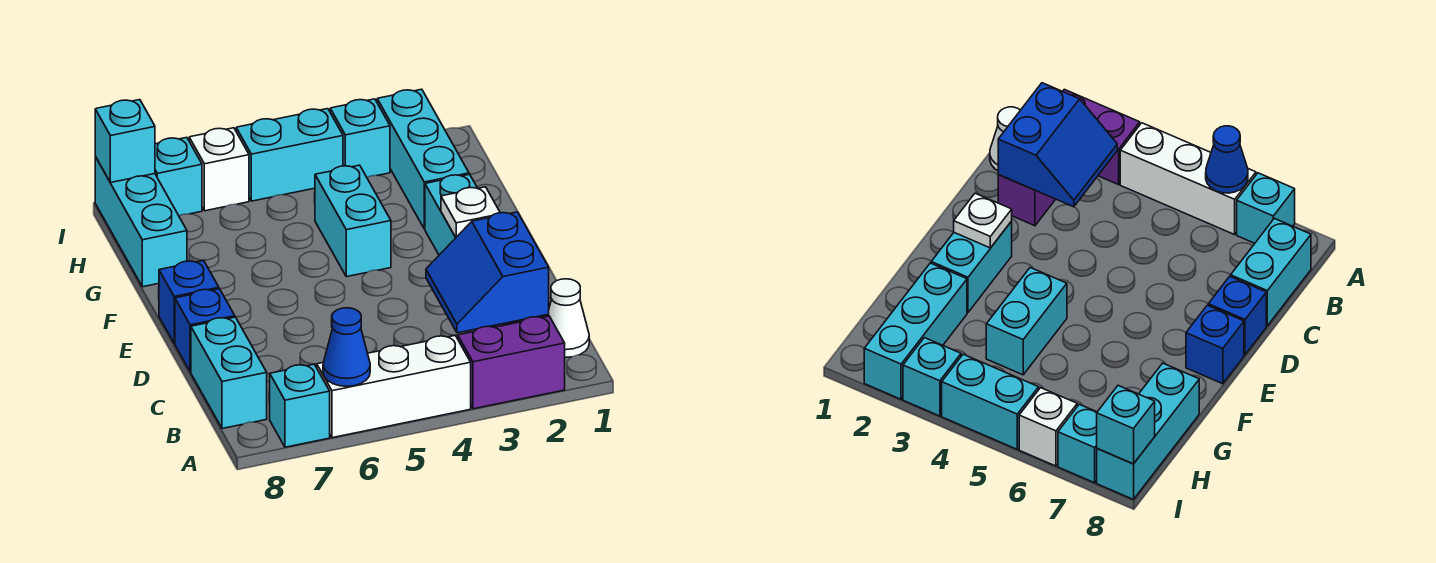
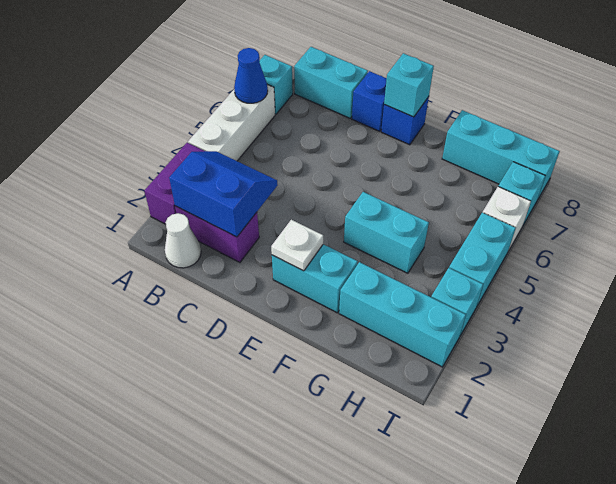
cyan brick I8 level 2 -> cyan brick E8 level 2

